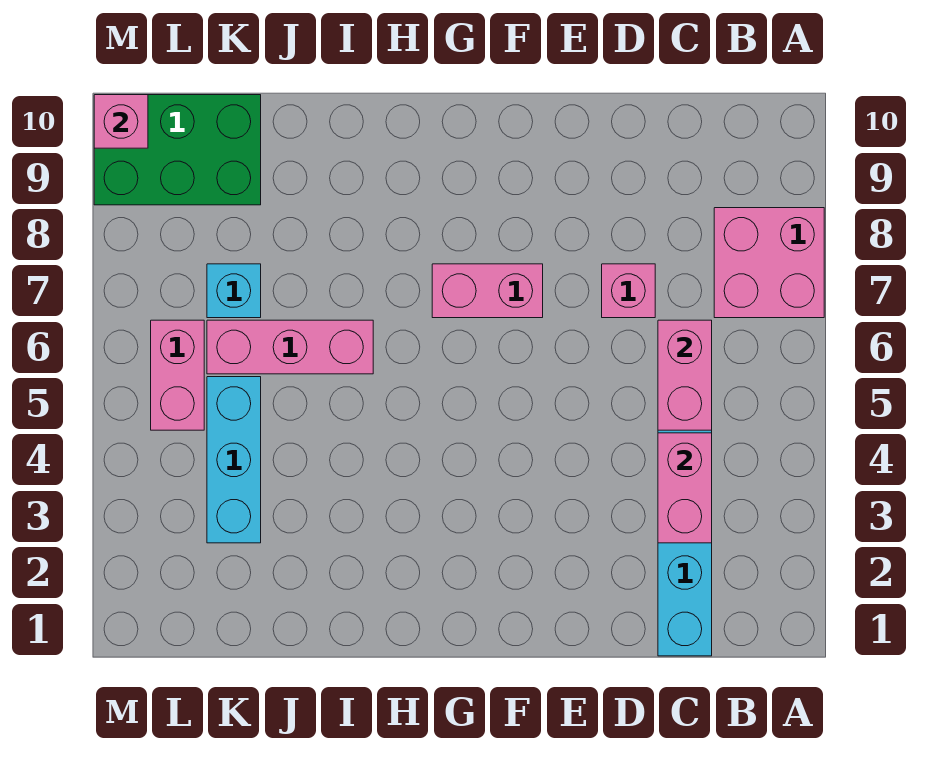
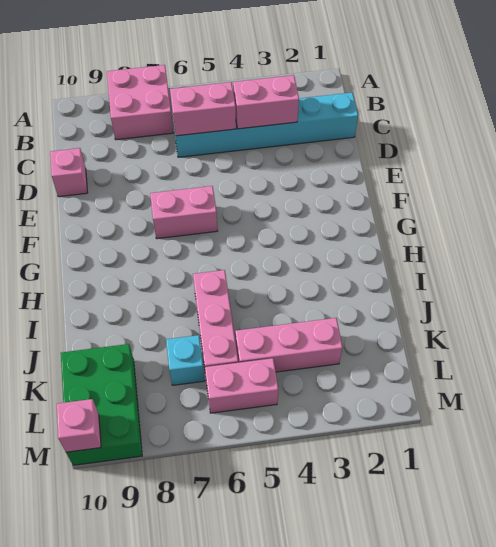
pink brick D7 level 1 -> pink brick D10 level 1
pink brick F7:G7 level 1 -> pink brick F6:F7 level 1
cyan brick K3:K5 level 1 -> pink brick K3:K5 level 1

